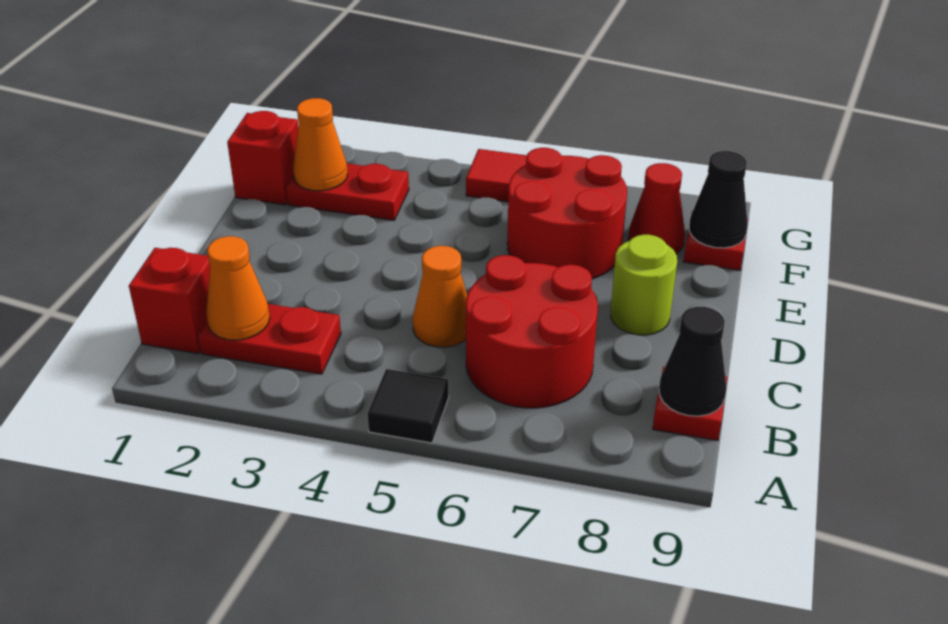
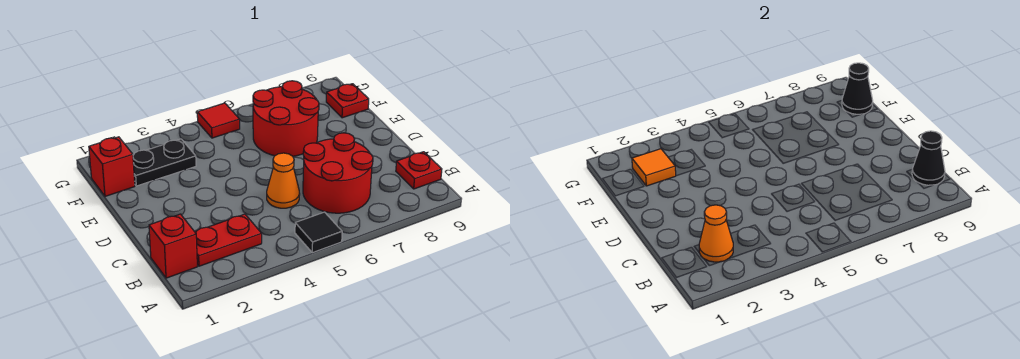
lime round brick D8 level 1 -> none
red plate F2:F3 level 1 -> black plate F2:F3 level 1
orange cone F2 level 2 -> orange tile F2 level 2
red cone F8 level 1 -> none

